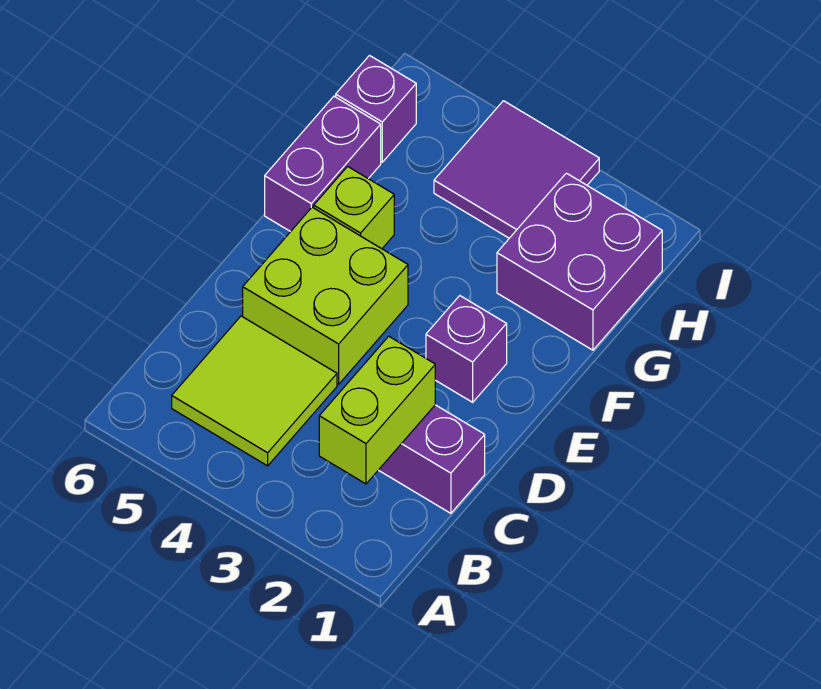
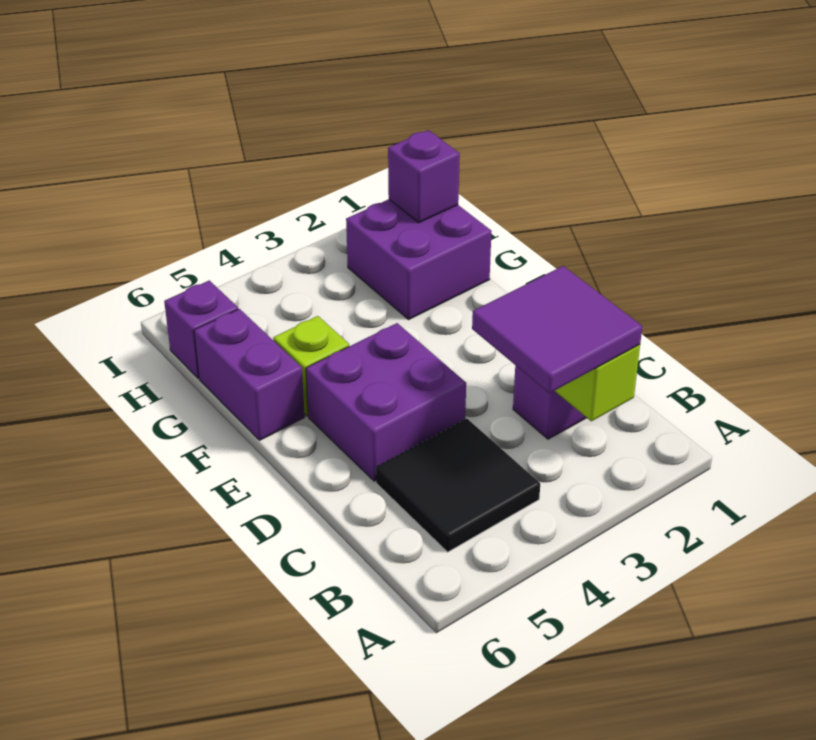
lime tile B4:C5 level 1 -> black tile B4:C5 level 1
lime brick D4:E5 level 1 -> purple brick D4:E5 level 1
purple brick E2 level 1 -> purple brick H1 level 2
purple tile H3:I4 level 1 -> purple tile B2:C3 level 3

